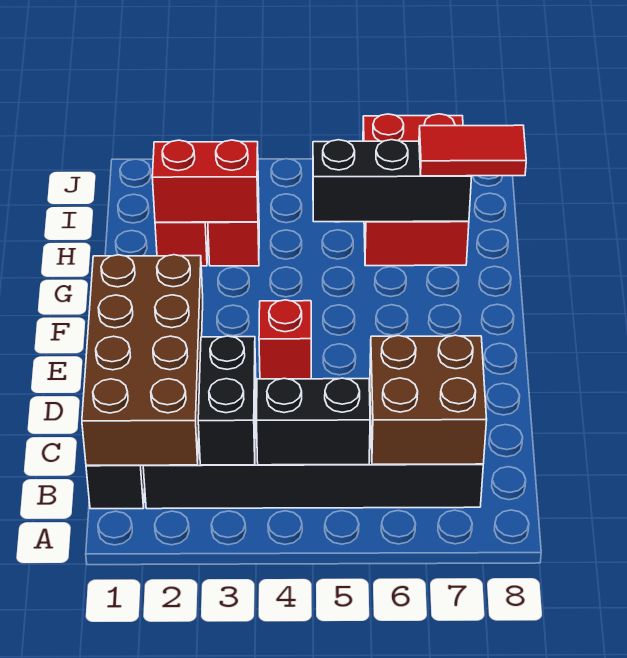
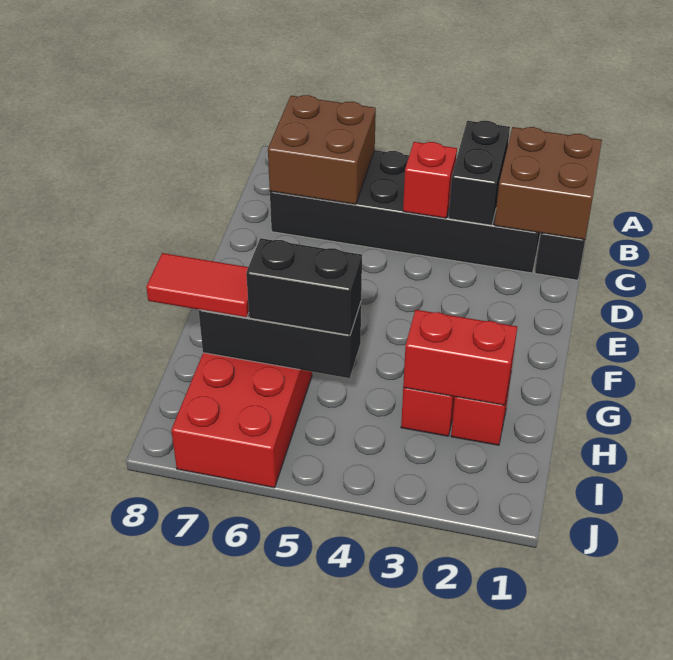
brown brick B1:E2 level 2 -> brown brick B1:C2 level 2
black brick B4:B5 level 2 -> black brick H5:H6 level 3
red brick E4 level 1 -> red brick C4 level 2

